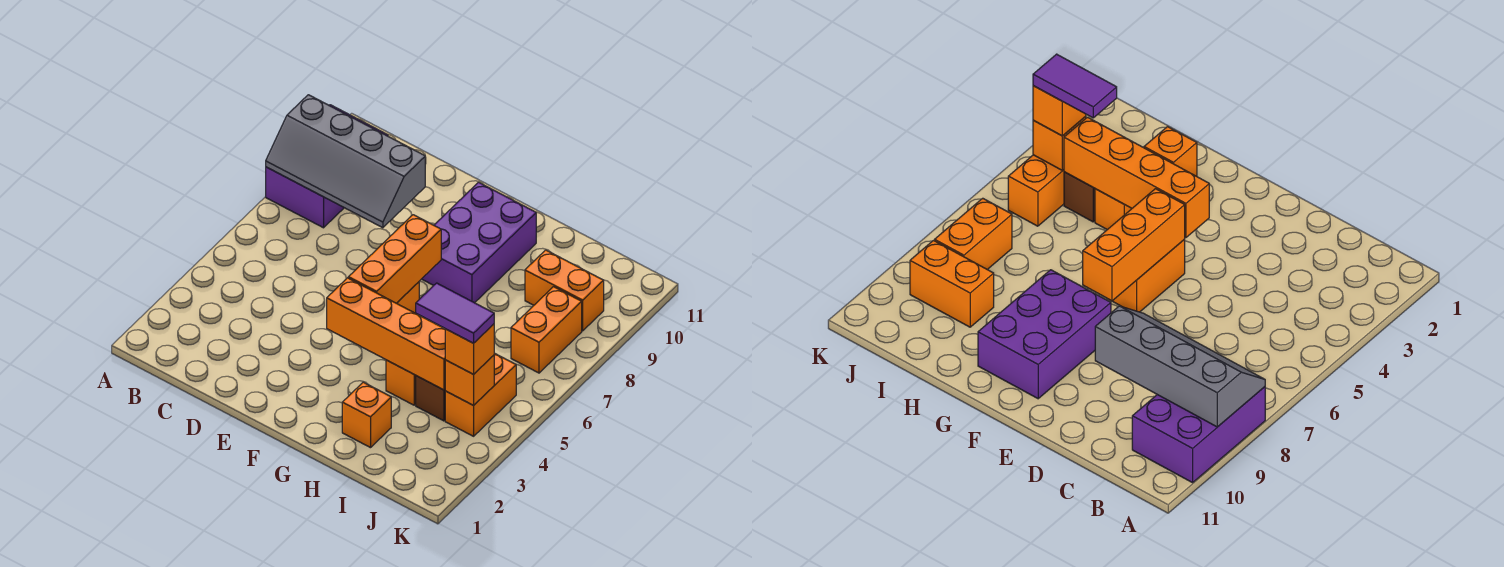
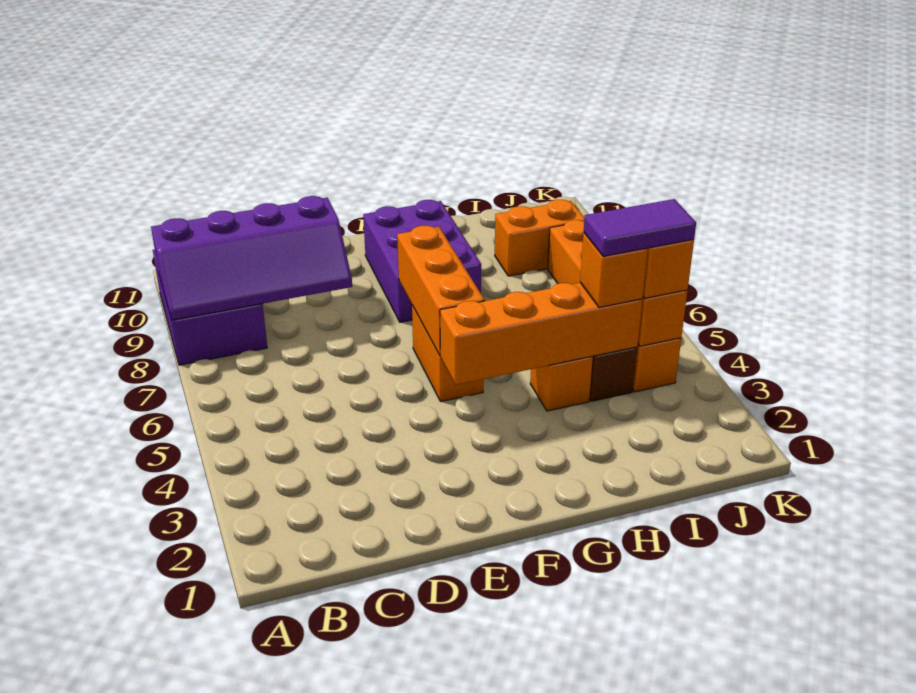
grey slope A8:D9 level 2 top 9 -> purple slope A8:D9 level 2 top 9
orange brick H2 level 1 -> orange brick I4 level 3

